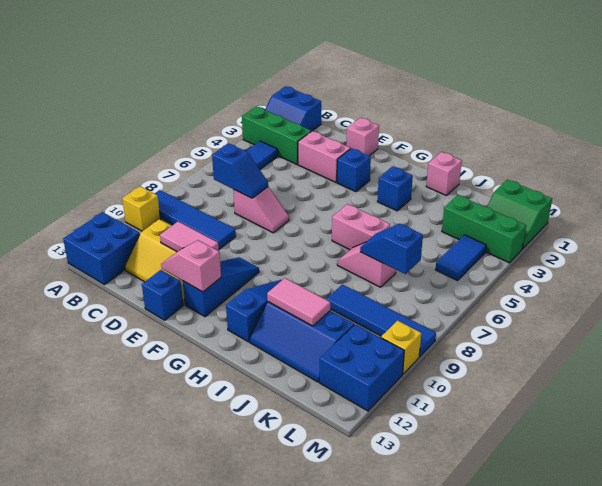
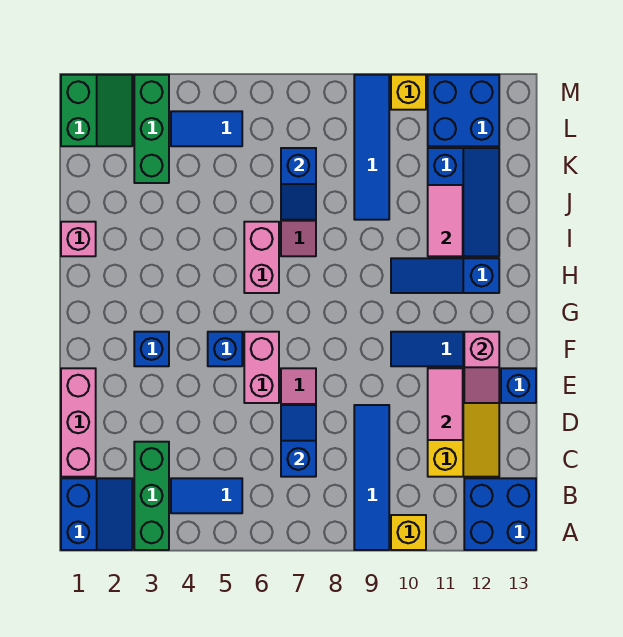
pink brick D3:E3 level 1 -> pink brick E6:F6 level 1
pink brick E1 level 1 -> pink brick C1:E1 level 1
blue brick H3 level 1 -> blue brick F5 level 1

